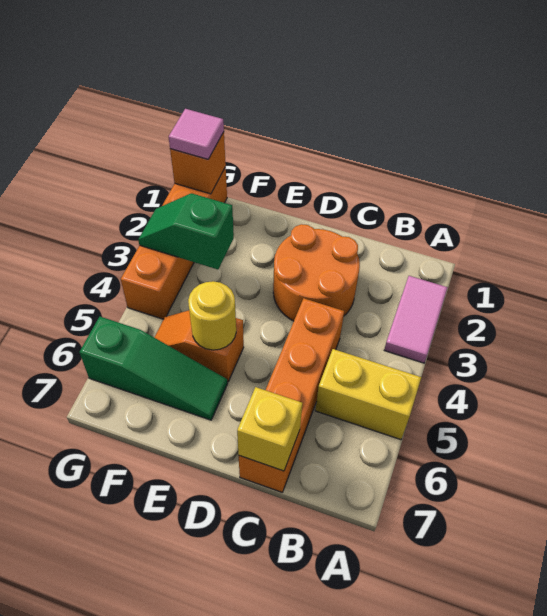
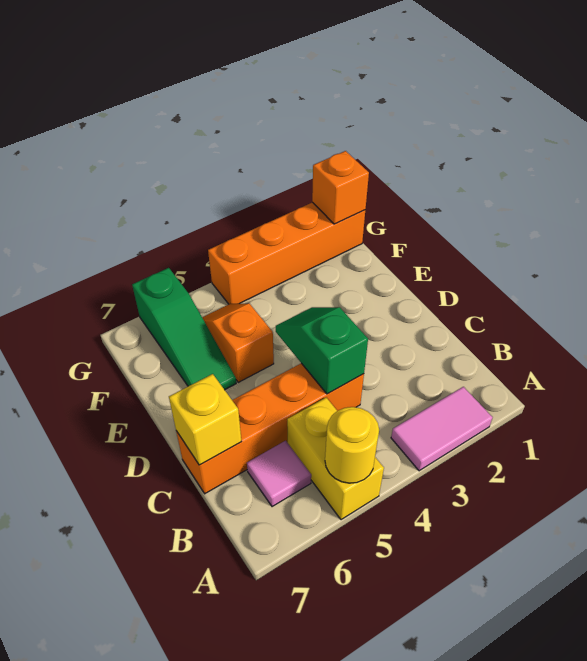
orange round brick C2:D3 level 1 -> none
yellow round brick E5 level 2 -> yellow round brick A5 level 2
green slope F3:G3 level 2 top F -> green slope C4:D4 level 2 top C
pink tile G1 level 3 -> pink tile B6 level 1

